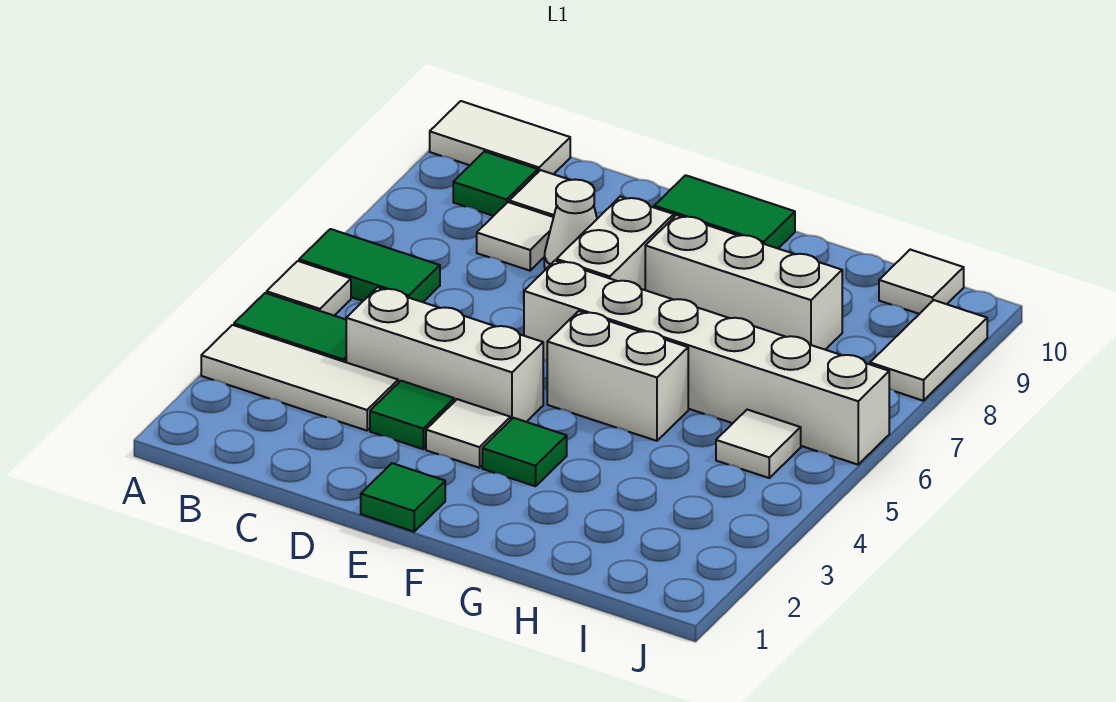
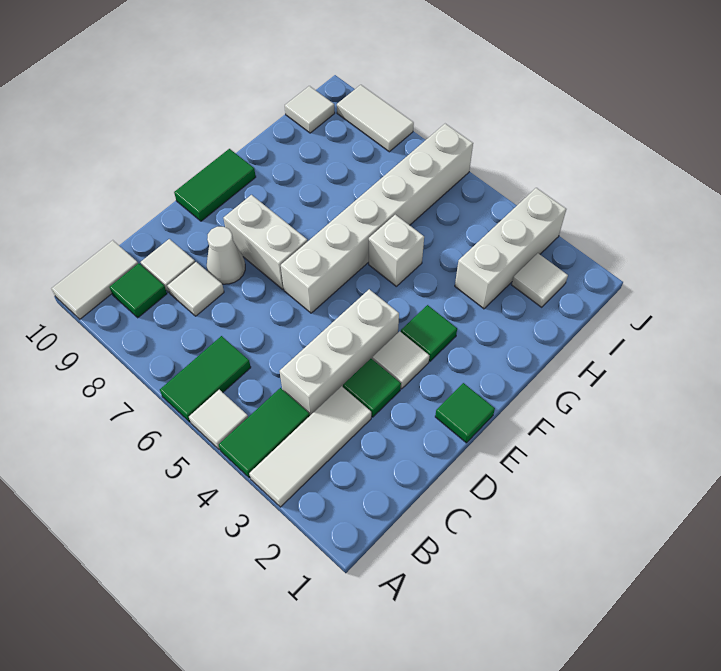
white brick F5:G5 level 1 -> white brick G5 level 1
white brick F8:H8 level 1 -> white brick H3:J3 level 1
white tile I5 level 1 -> white tile I2 level 1

